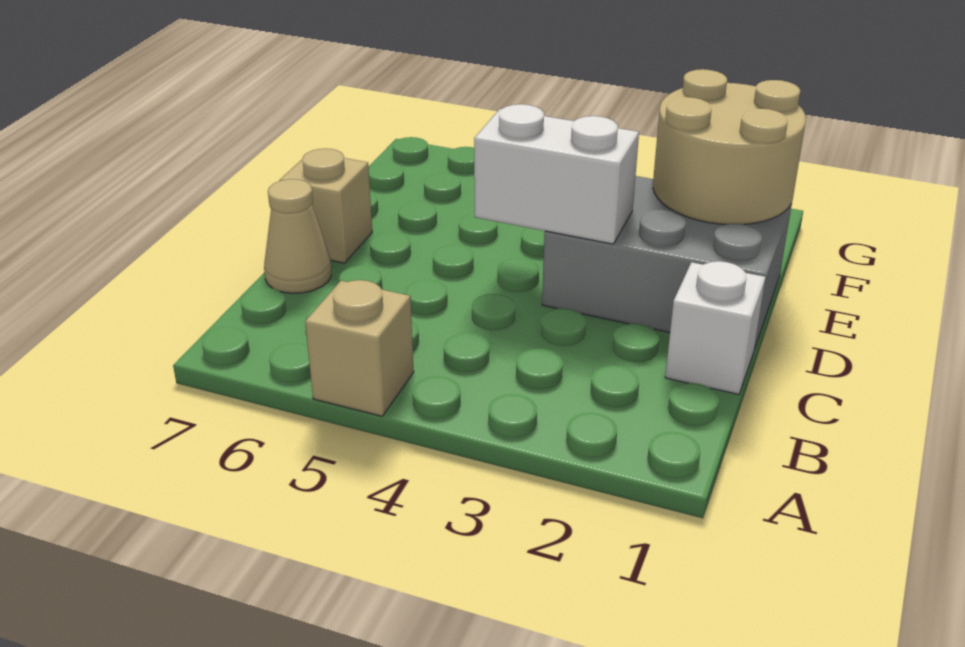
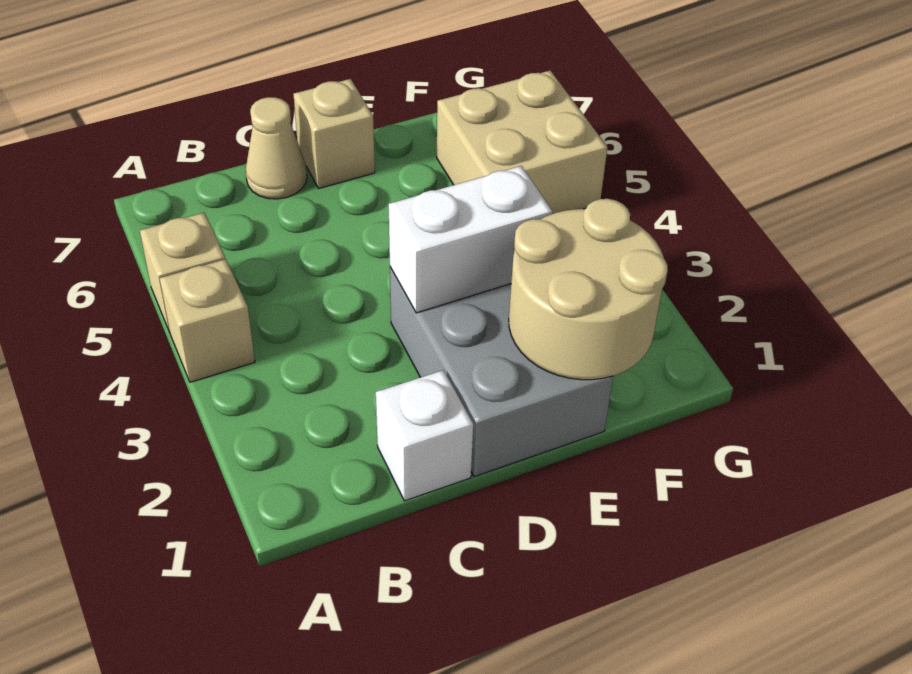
none -> tan brick A4 level 1
white brick D3:D4 level 2 -> white brick D3:E3 level 2
none -> tan brick F5:G6 level 1

